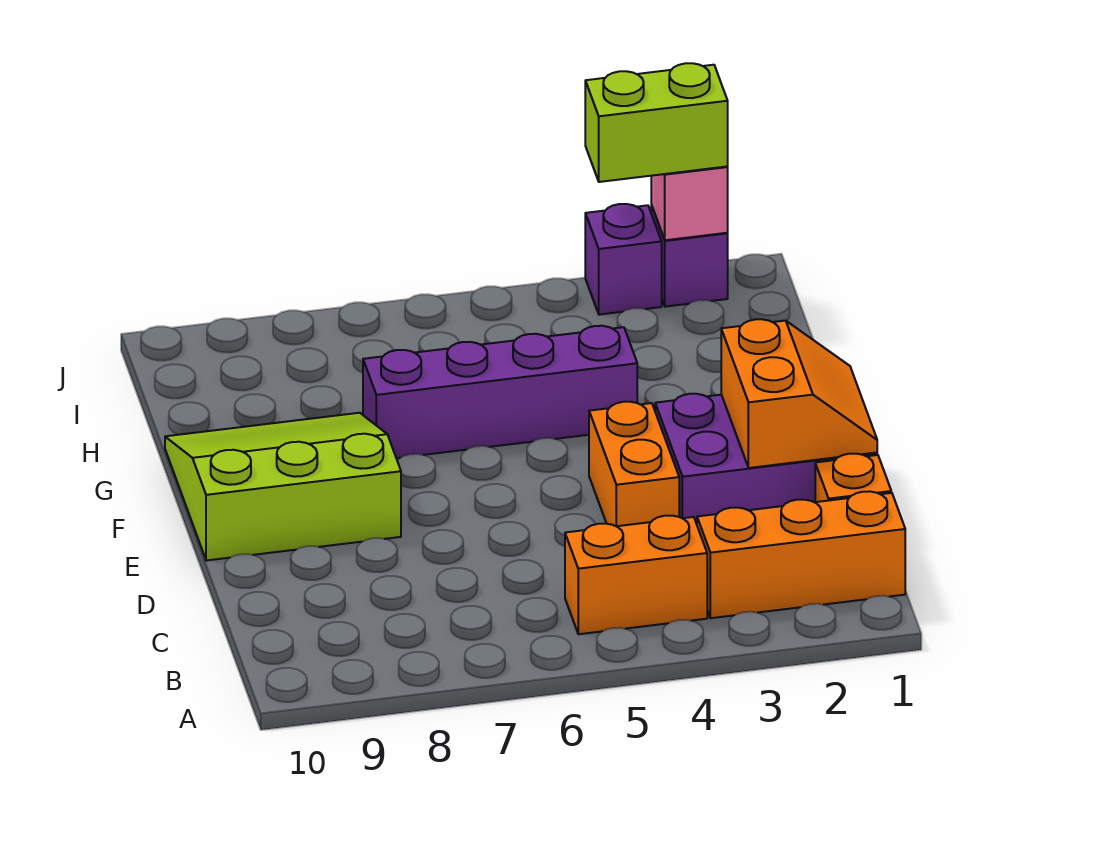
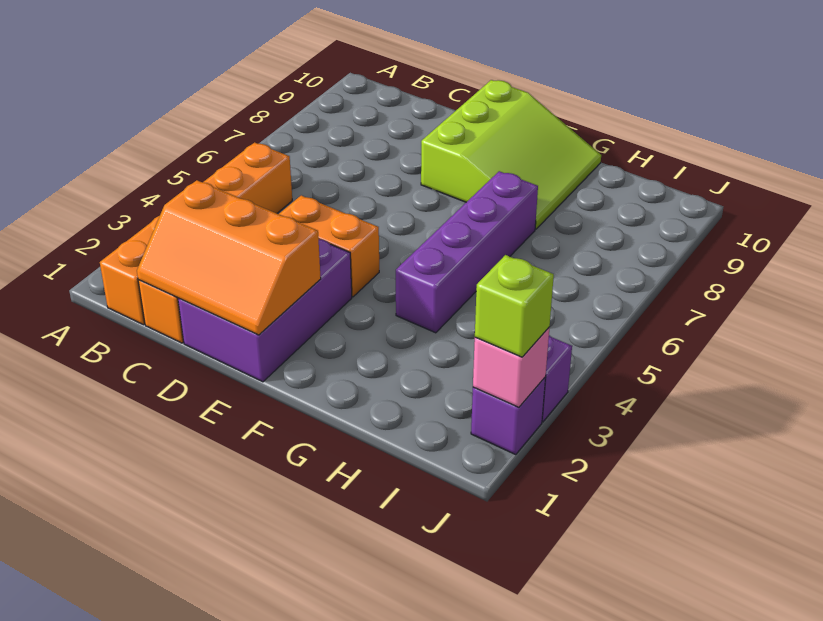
orange slope D1:E2 level 2 top 2 -> orange slope C1:E2 level 2 top 2
lime brick J2:J3 level 3 -> lime brick J2 level 3

